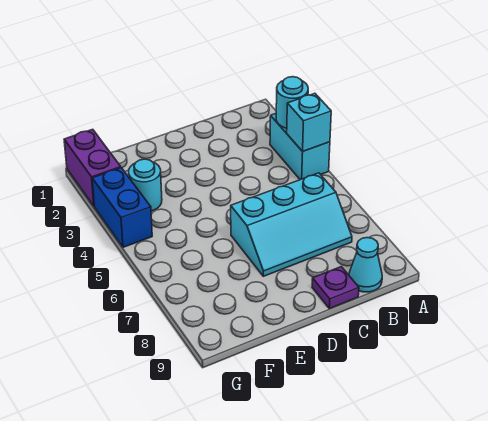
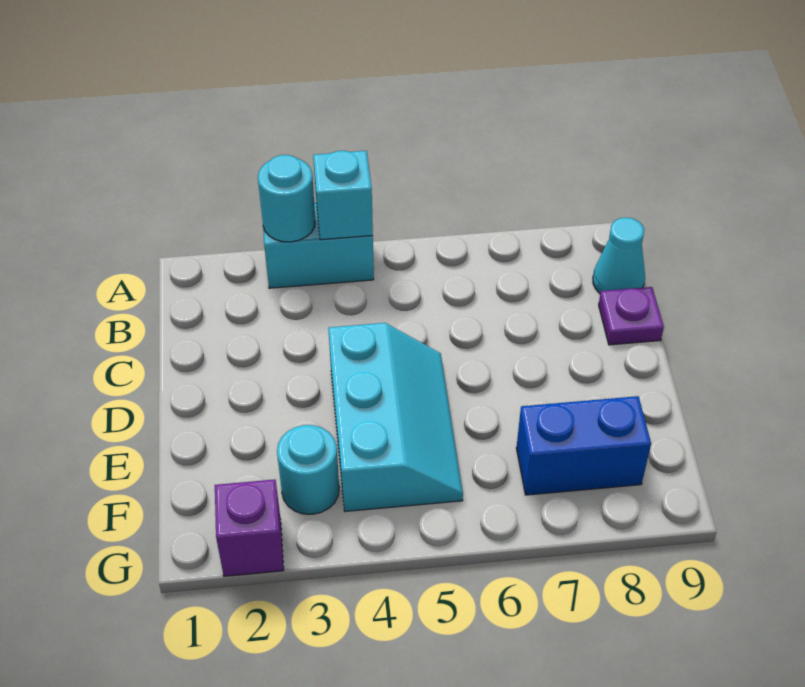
cyan slope B6:D7 level 1 top 6 -> cyan slope D4:F5 level 1 top 4
purple brick G1:G2 level 1 -> purple brick G2 level 1
blue brick G3:G4 level 1 -> blue brick F7:F8 level 1

